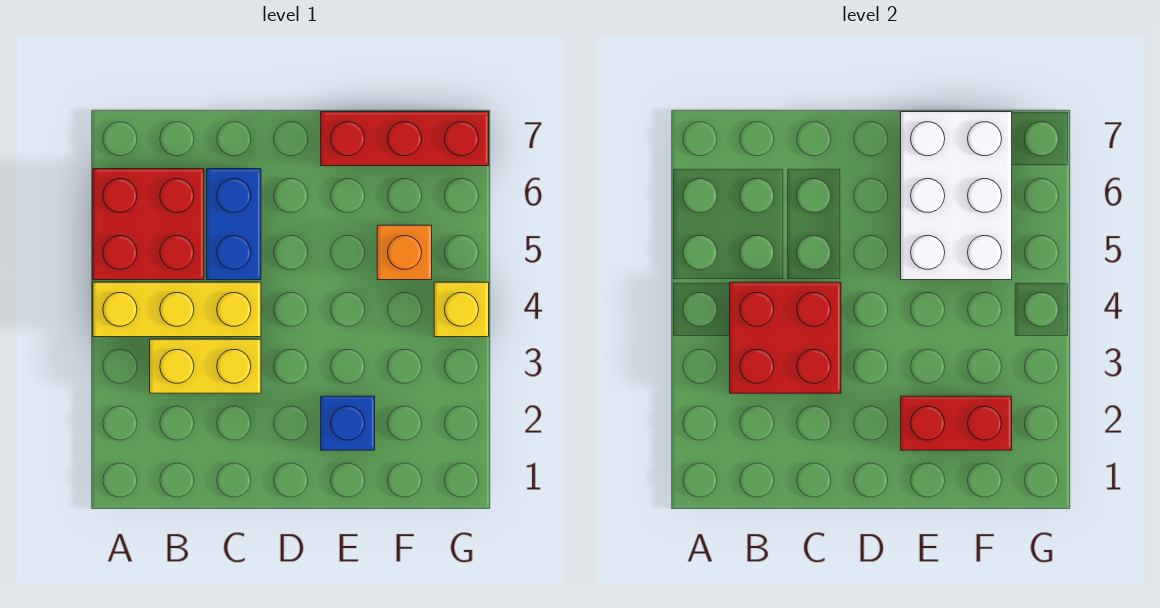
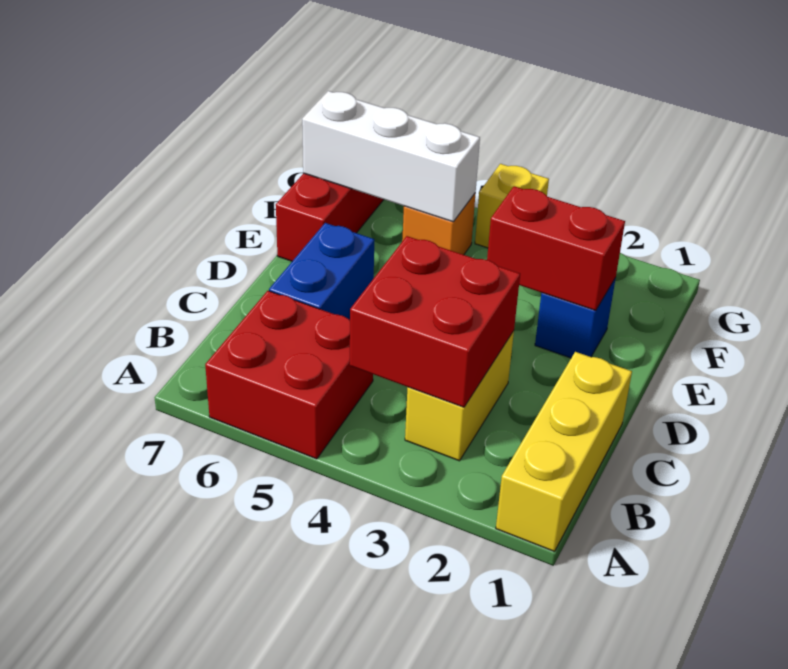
yellow brick A4:C4 level 1 -> yellow brick A1:C1 level 1
blue brick C5:C6 level 1 -> blue brick C6:D6 level 1
red brick E2:F2 level 2 -> red brick E2:E3 level 2
white brick E5:F7 level 2 -> white brick F5:F7 level 2

